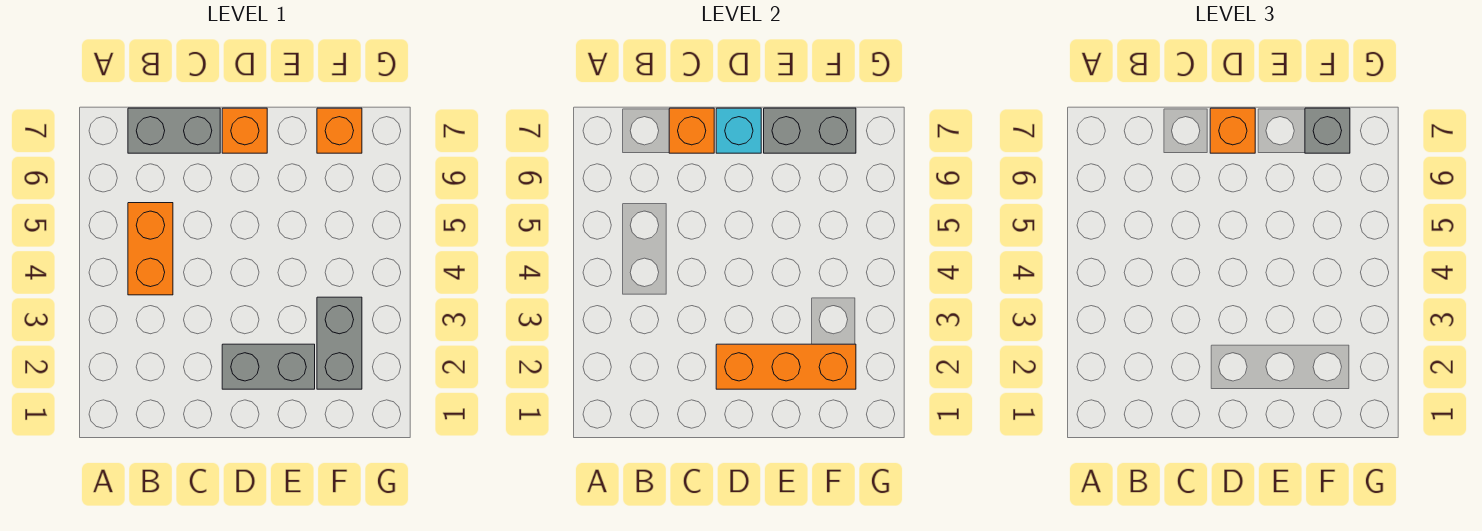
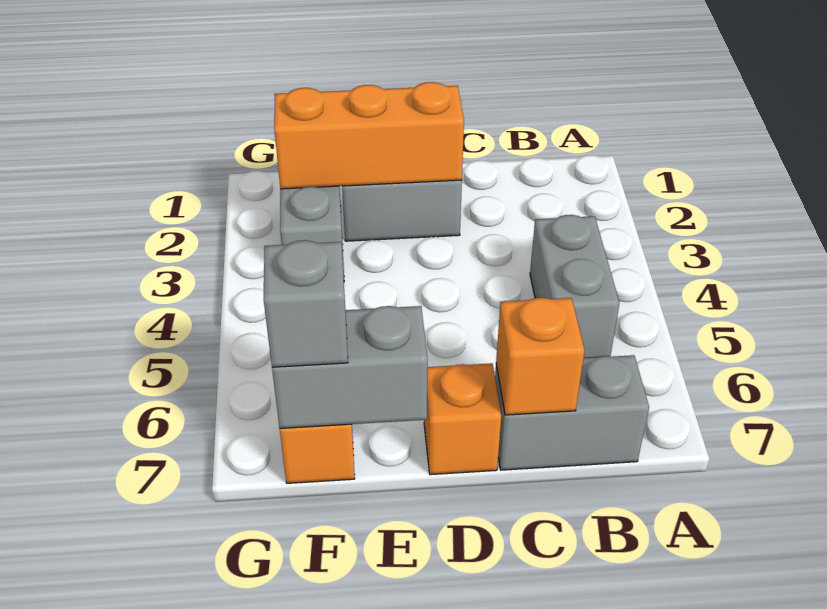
orange brick B4:B5 level 1 -> grey brick B4:B5 level 1
cyan brick D7 level 2 -> none
orange brick D7 level 3 -> none

